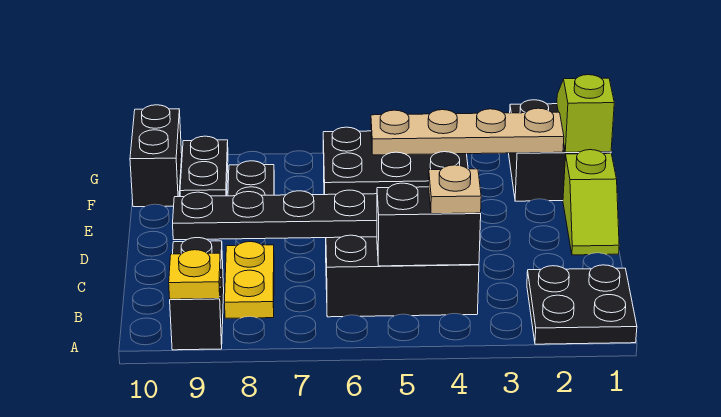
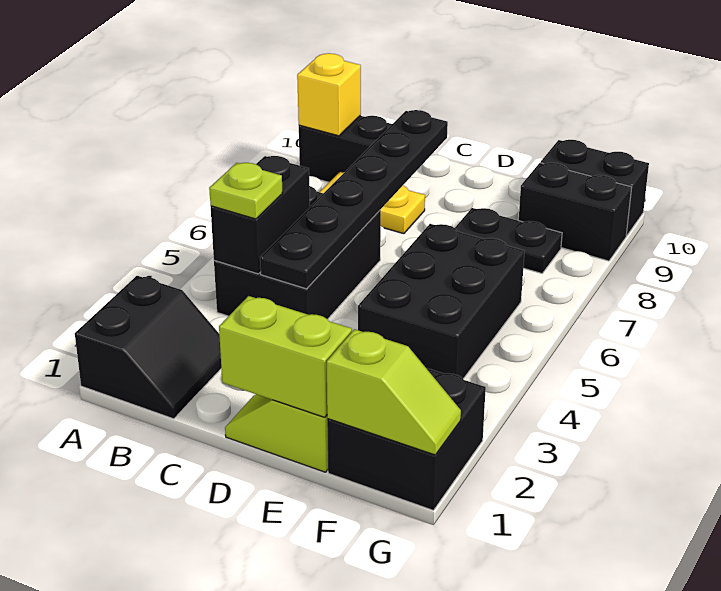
black plate A1:B2 level 1 -> black slope A1:B2 level 1 top A
yellow plate A9 level 2 -> yellow brick A9 level 2
tan plate B4 level 3 -> lime plate B4 level 3
none -> lime brick D1:E1 level 2
tan plate F2:F5 level 2 -> none
black plate F9:G9 level 1 -> black brick F9:G9 level 1

